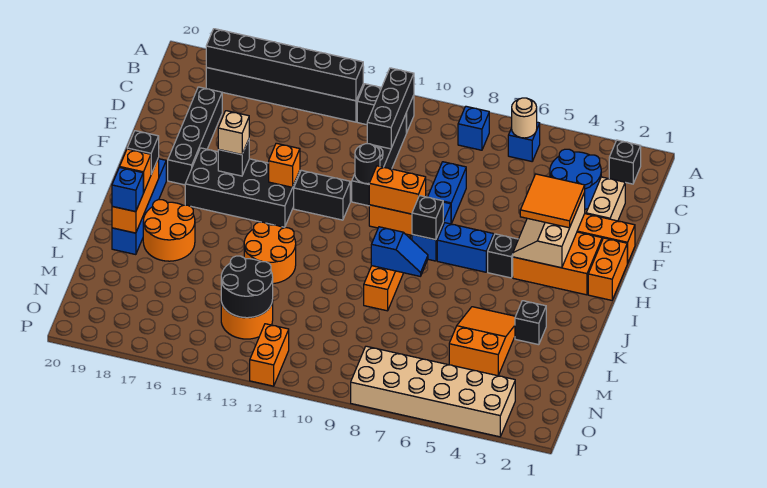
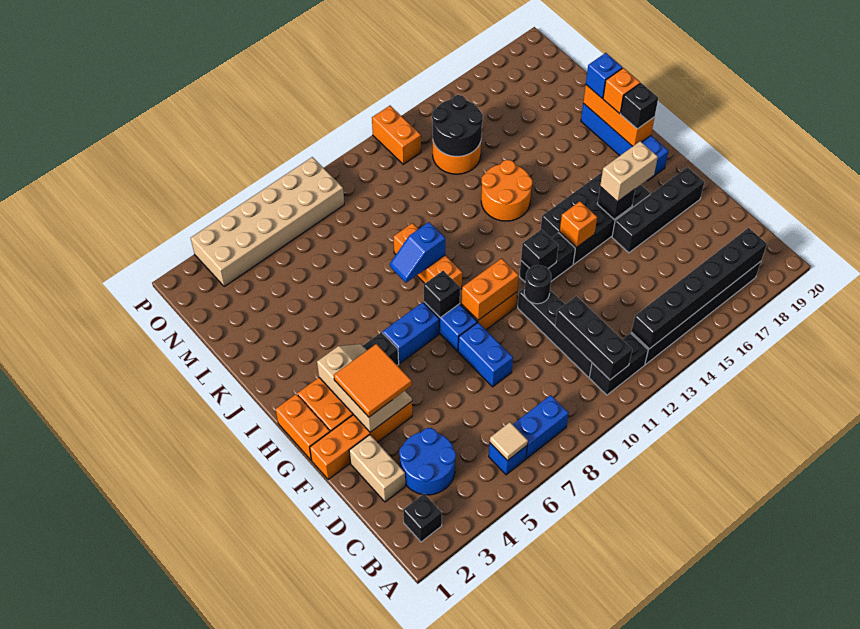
tan round brick B6 level 2 -> tan tile B6 level 2
blue brick B8 level 1 -> blue brick B7:B8 level 1
black brick D18:G18 level 1 -> black brick F16:F19 level 1
tan brick G16 level 3 -> tan brick G16:G17 level 3
orange round brick J17:K18 level 1 -> none
black brick K3 level 1 -> black brick G12 level 2
orange slope K4:M5 level 1 top M -> none

